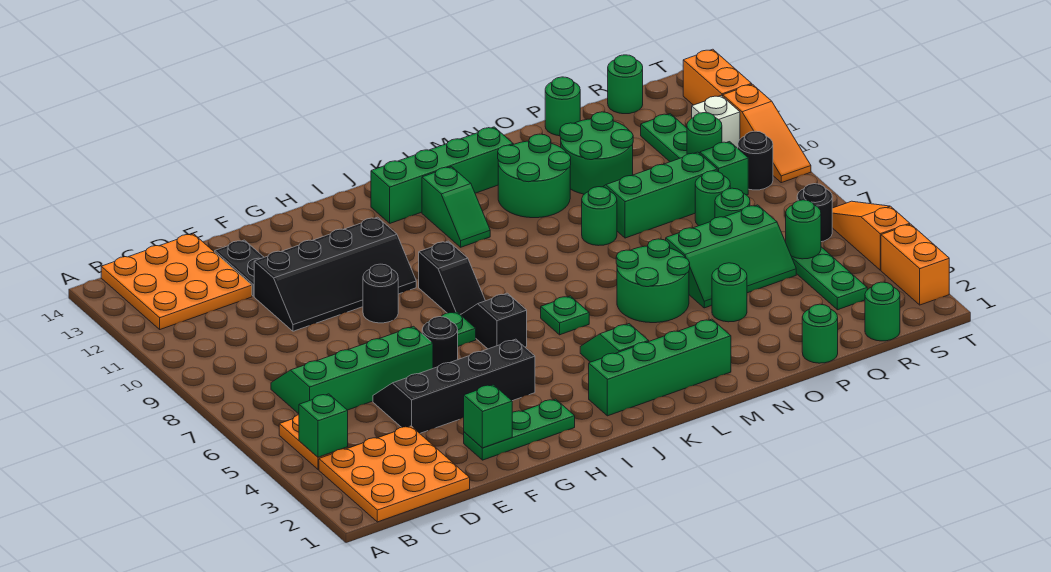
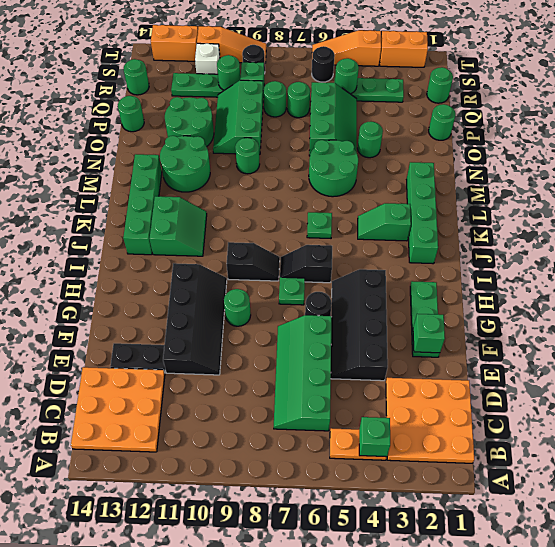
black round brick G9 level 1 -> green round brick G9 level 1
green slope K11:K12 level 1 top 12 -> green slope J11:K12 level 1 top 12

